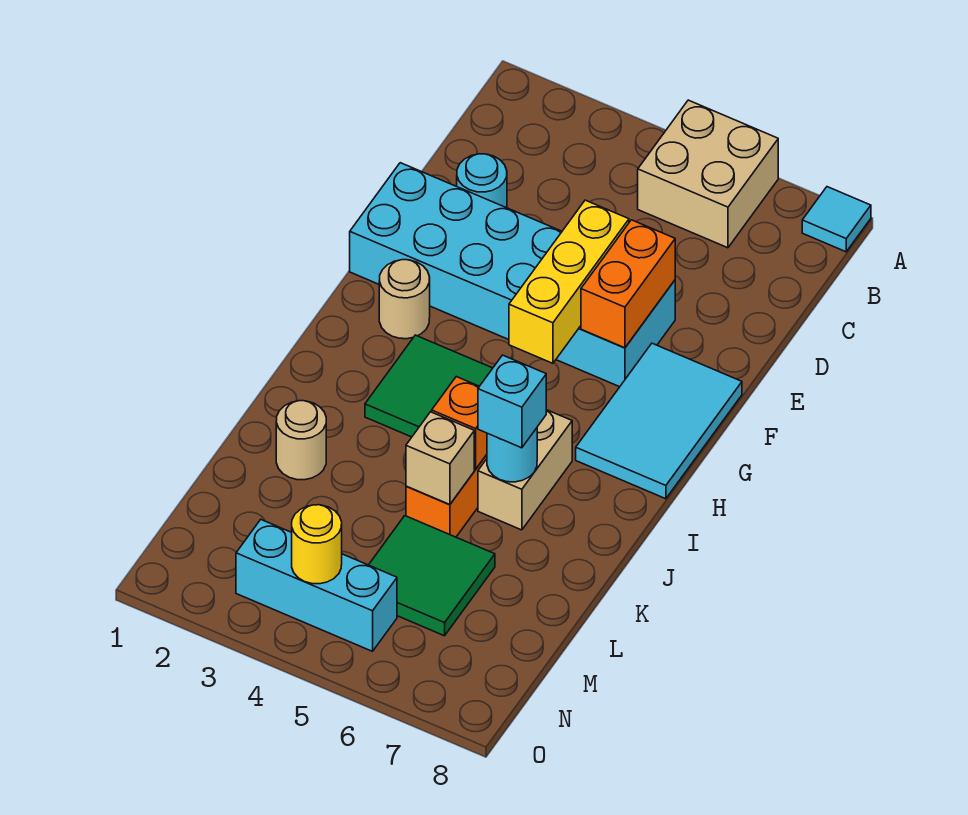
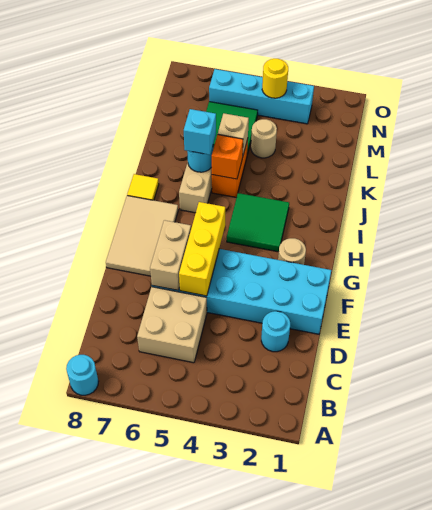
tan brick A5:B6 level 1 -> tan brick C5:D6 level 1
cyan tile A8 level 1 -> cyan round brick A8 level 1
orange brick E6:F6 level 2 -> tan brick E6:F6 level 2
cyan tile F7:H8 level 1 -> tan tile F7:H8 level 1
none -> yellow tile I8 level 1
tan round brick K2 level 1 -> tan round brick L4 level 1
cyan brick N3:N5 level 1 -> cyan brick N3:N6 level 1

